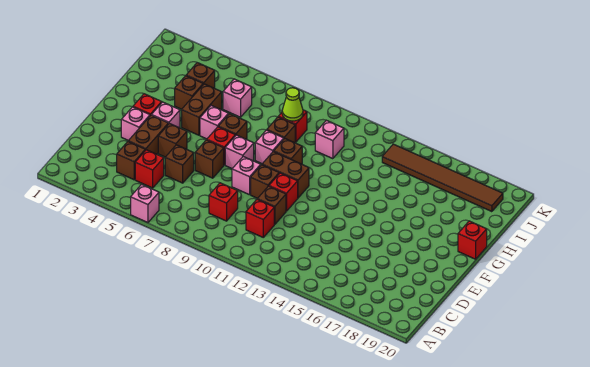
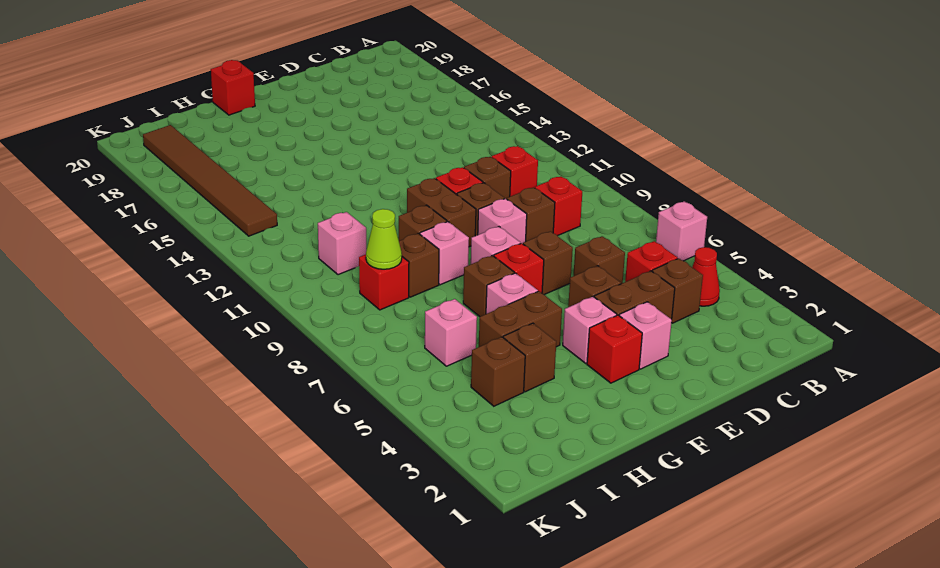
none -> red cone B4 level 1
none -> brown brick D9 level 1

